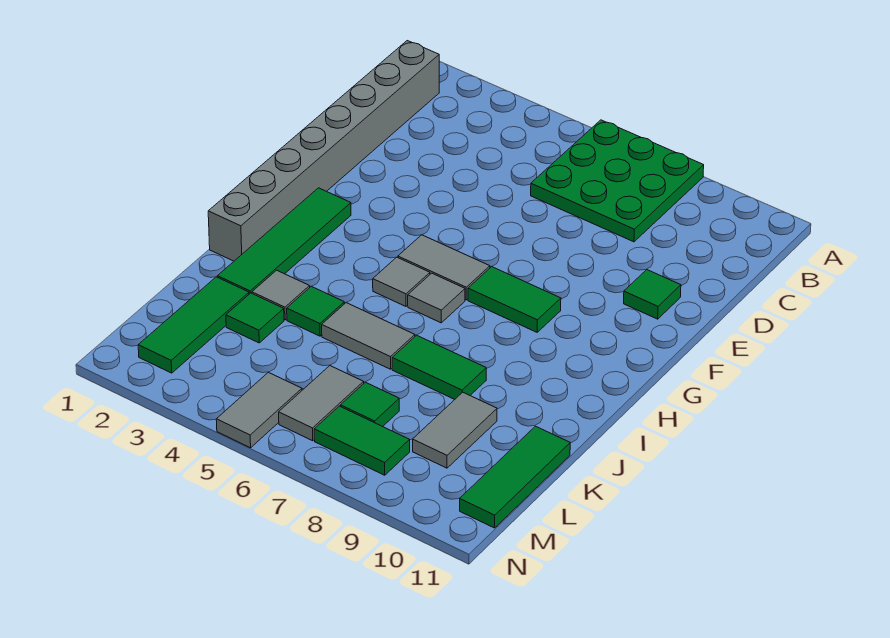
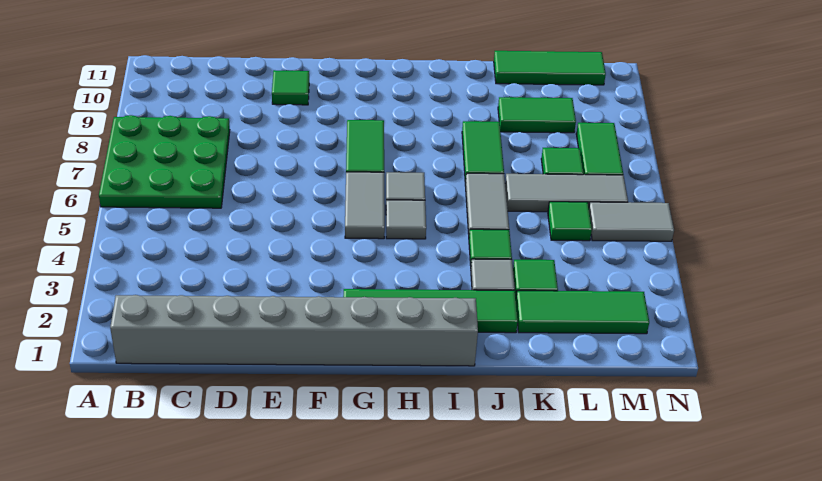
grey tile K9:L9 level 1 -> green tile K9:L9 level 1
none -> green tile L5 level 1
grey tile L6:M6 level 1 -> grey tile K6:M6 level 1

